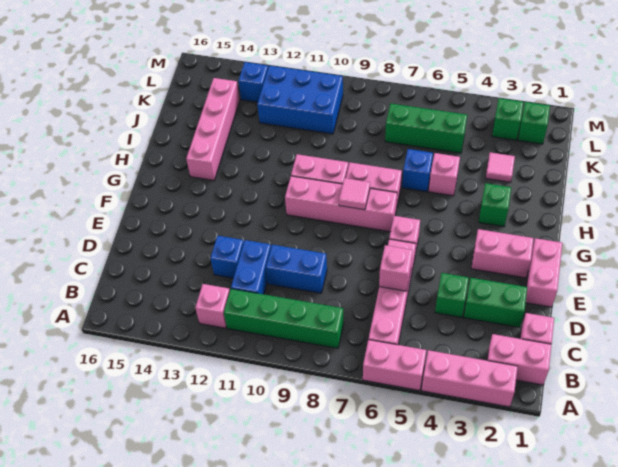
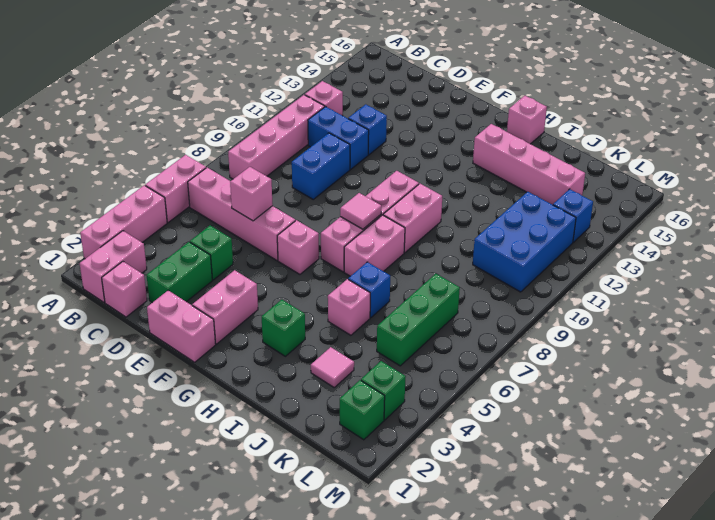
green brick B8:B11 level 1 -> pink brick B8:B11 level 1
none -> pink brick H16 level 1

